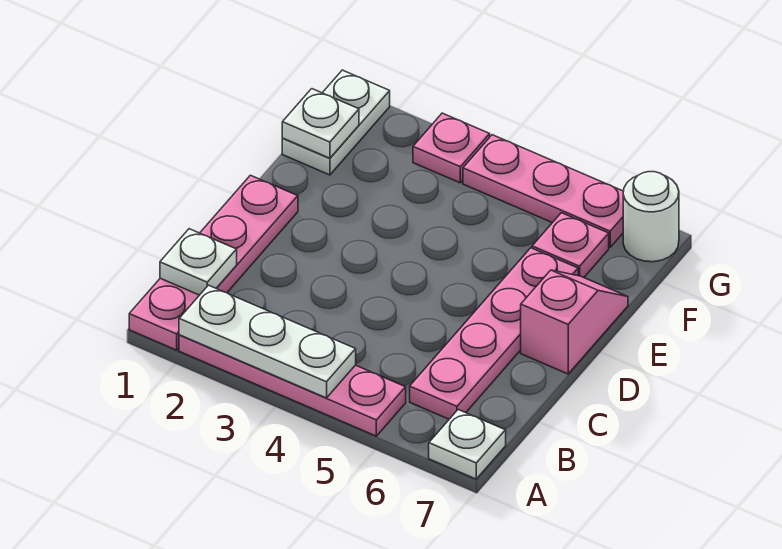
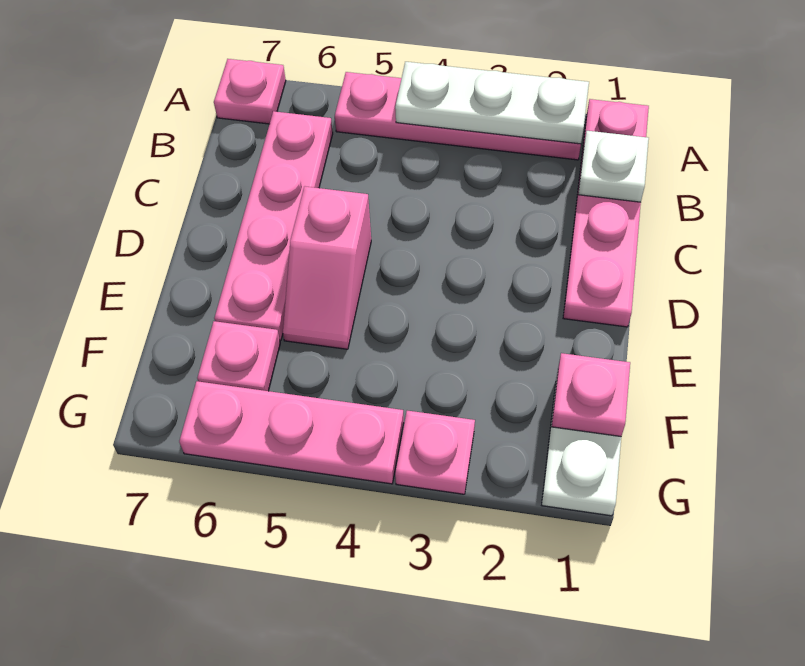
white plate A7 level 1 -> pink plate A7 level 1
pink slope D7:E7 level 1 top D -> pink slope D5:E5 level 1 top D
white plate F1 level 2 -> pink plate F1 level 2
white round brick G7 level 1 -> none

